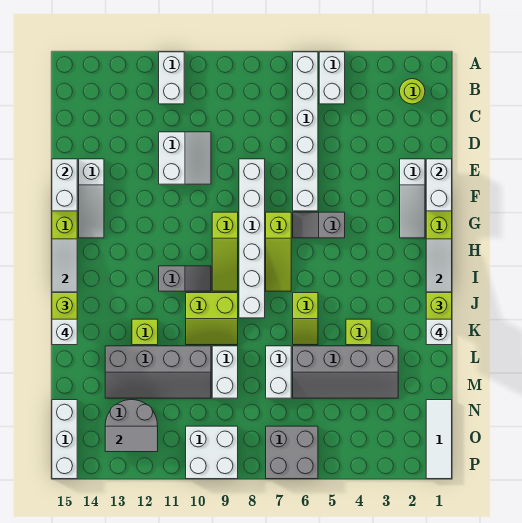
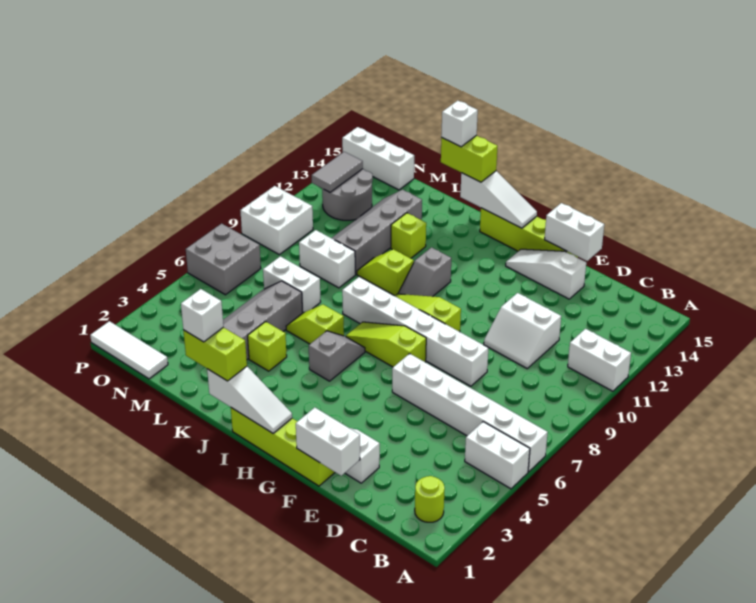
grey slope G5:G6 level 1 top 5 -> grey slope I5:I6 level 1 top 5
lime slope J9:K10 level 1 top J -> lime slope J10:K10 level 1 top J

